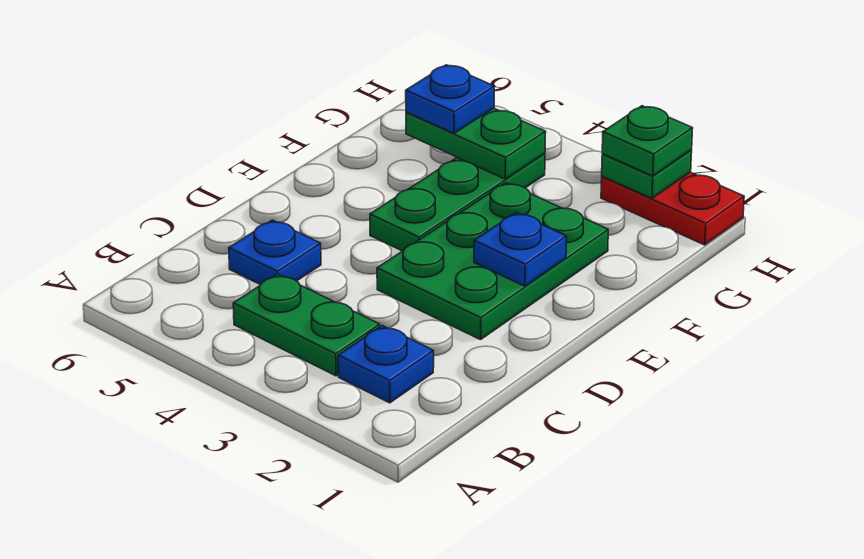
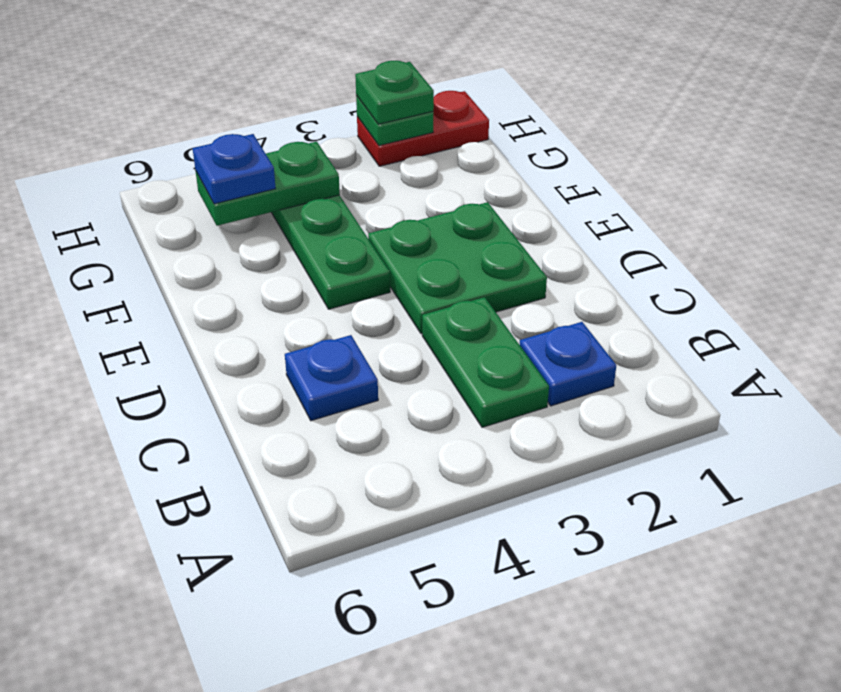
green plate B3:B4 level 1 -> green plate B3:C3 level 1
green plate D2:F3 level 1 -> green plate D2:E3 level 1
blue plate E2 level 2 -> none

